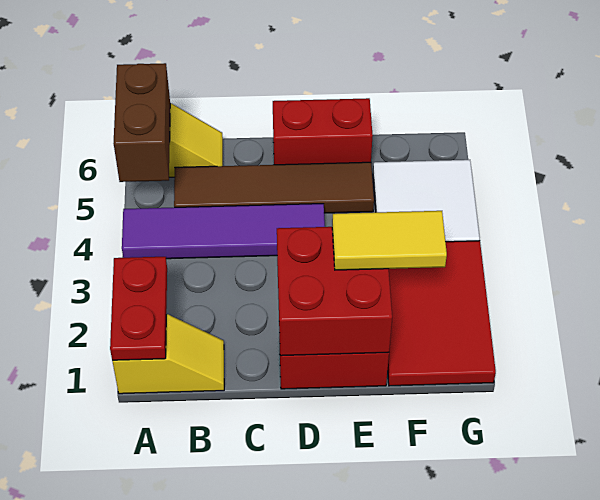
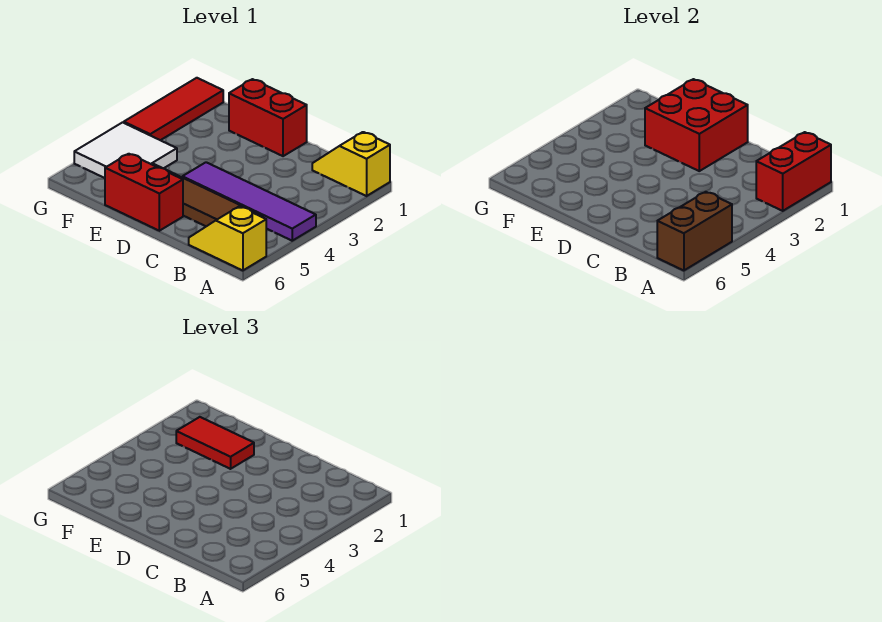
red plate A1:A2 level 2 -> red brick A1:A2 level 2
yellow tile E2:F2 level 3 -> red tile E2:F2 level 3
red tile F1:G3 level 1 -> red tile G1:G3 level 1

